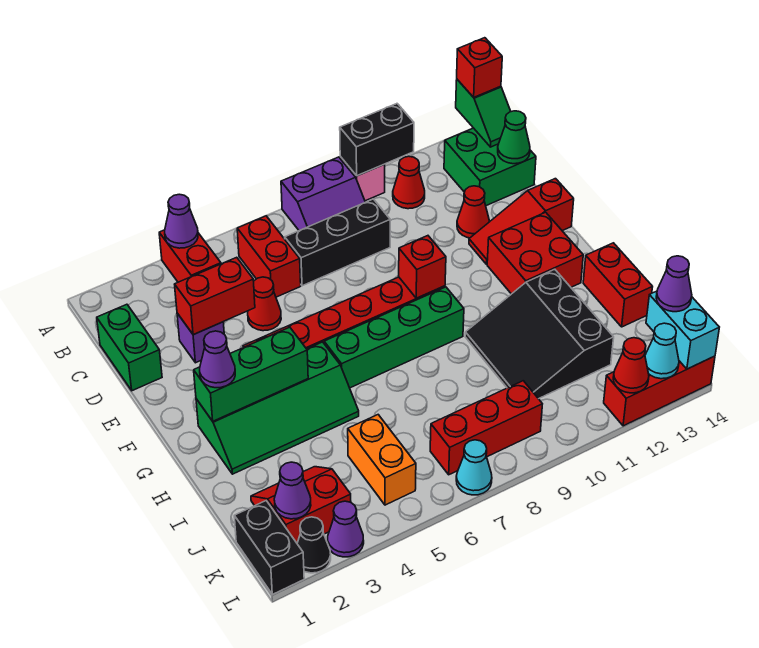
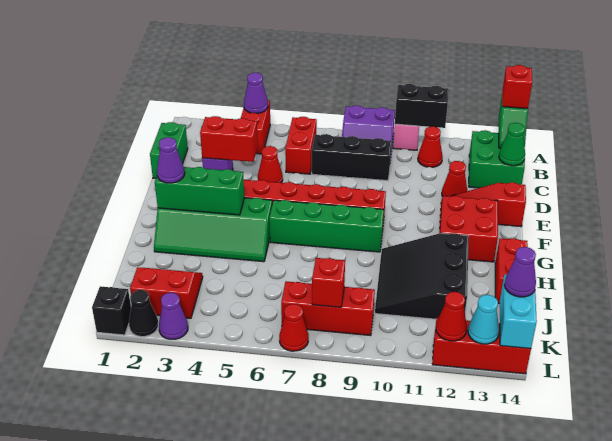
red brick F9 level 2 -> red brick K8 level 2
orange brick J5:K5 level 1 -> none
black brick K1:L1 level 1 -> black brick L1 level 1
purple cone K2 level 2 -> none
cyan cone L7 level 1 -> red cone L7 level 1

